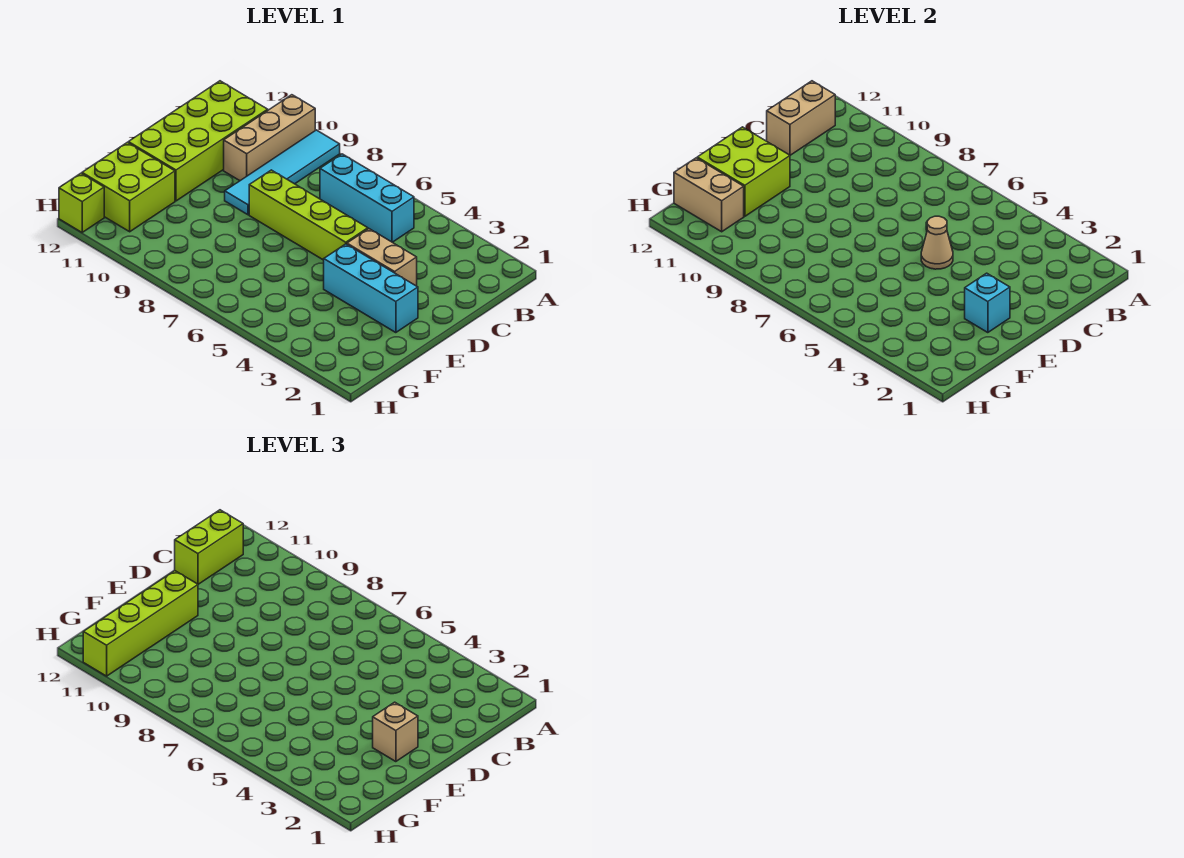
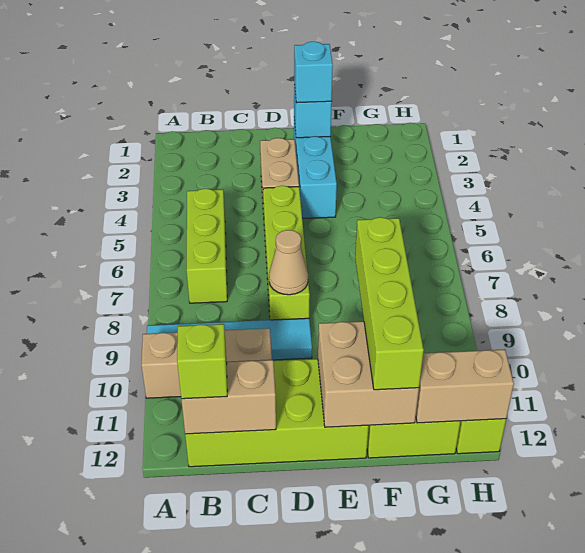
cyan brick B5:B7 level 1 -> lime brick B5:B7 level 1
lime brick B12:C12 level 3 -> lime brick B12 level 3
tan cone D5 level 2 -> tan cone D8 level 2
tan brick E2 level 3 -> cyan brick E2 level 3
lime brick E11:F12 level 2 -> tan brick E11:F12 level 2
lime brick E11:H11 level 3 -> lime brick F9:F12 level 3
tan brick G11:G12 level 2 -> tan brick G12:H12 level 2

